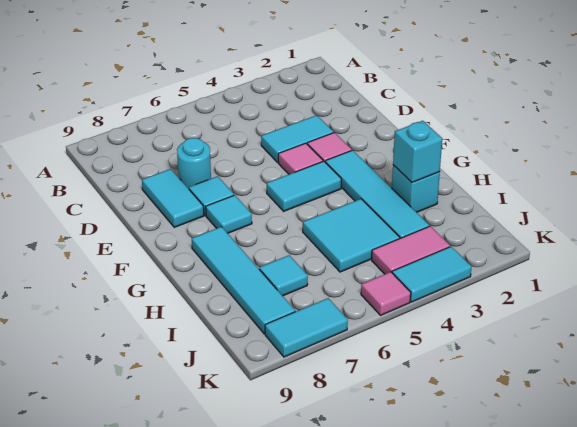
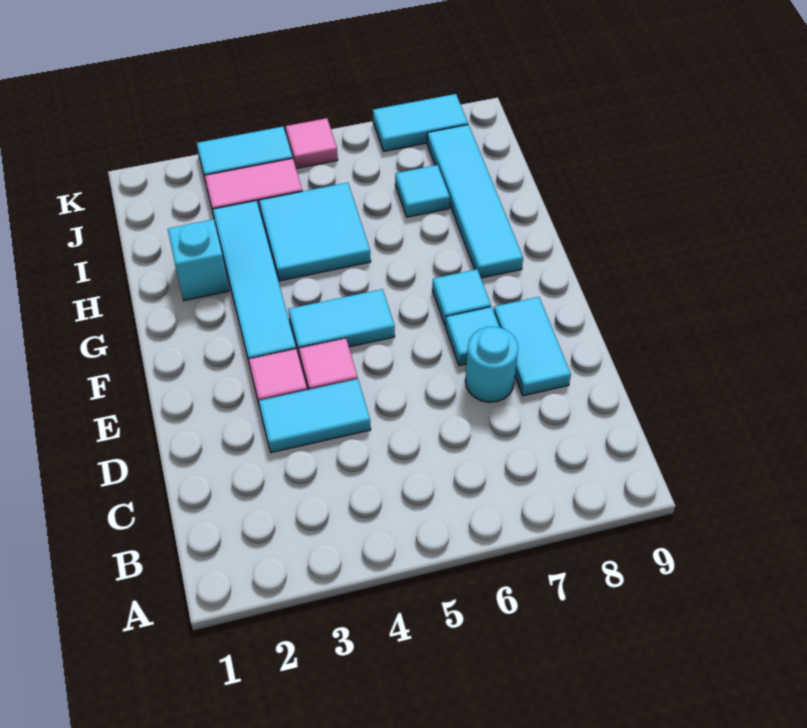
cyan brick H2 level 2 -> none

